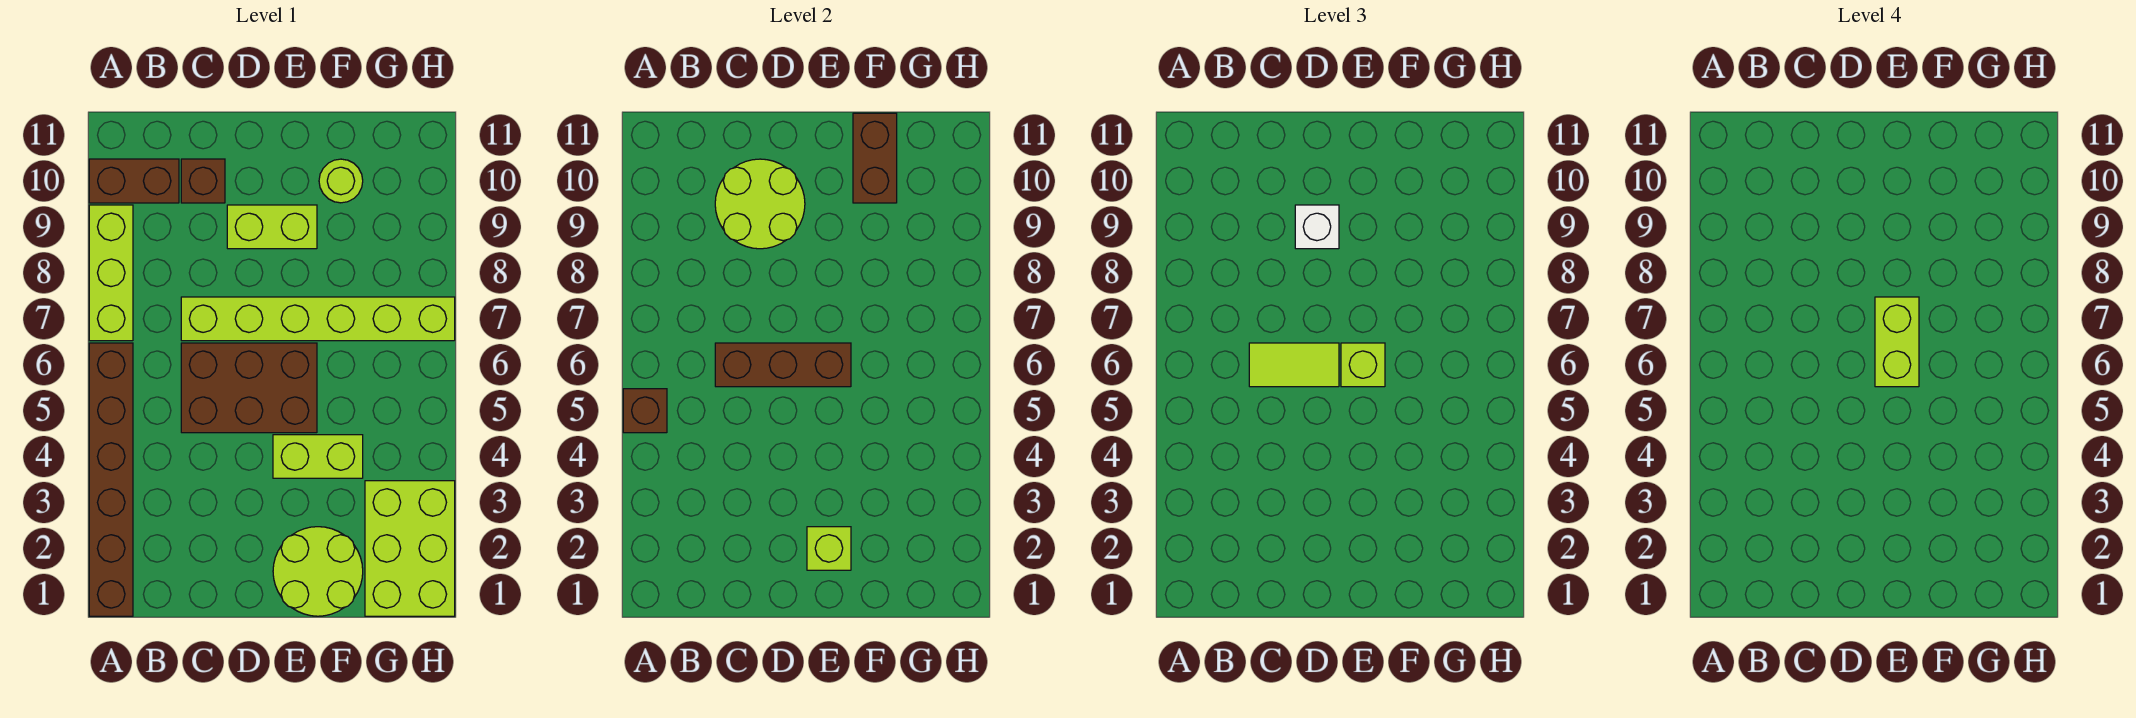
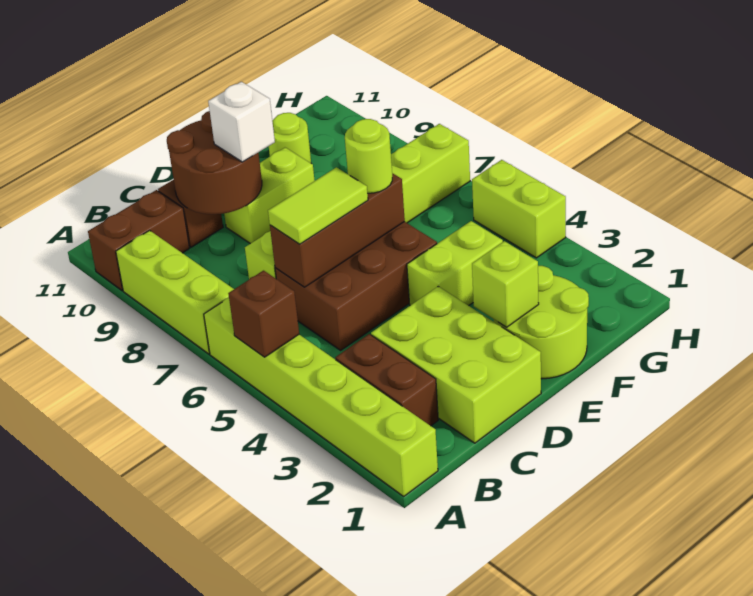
brown brick A1:A6 level 1 -> lime brick A1:A6 level 1
lime round brick C9:D10 level 2 -> brown round brick C9:D10 level 2
lime brick E6 level 3 -> lime round brick E6 level 3
lime brick E6:E7 level 4 -> lime brick H4:H5 level 1
brown brick F10:F11 level 2 -> brown brick B2:B3 level 1
lime brick G1:H3 level 1 -> lime brick C1:D3 level 1

